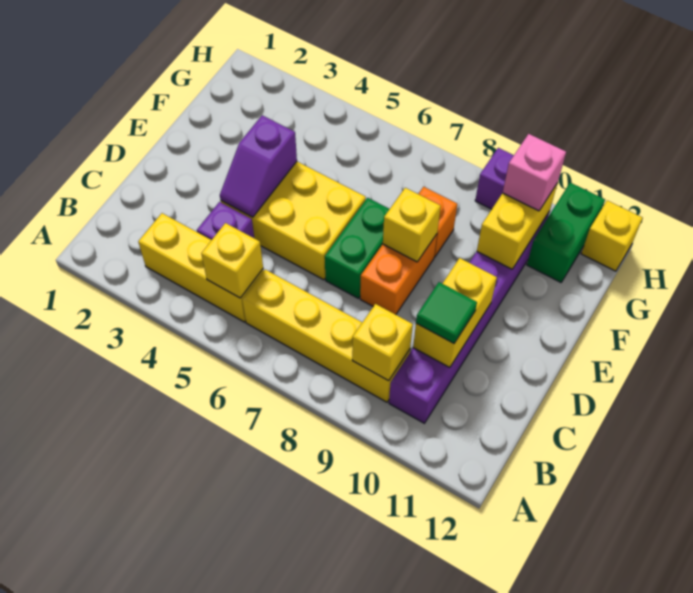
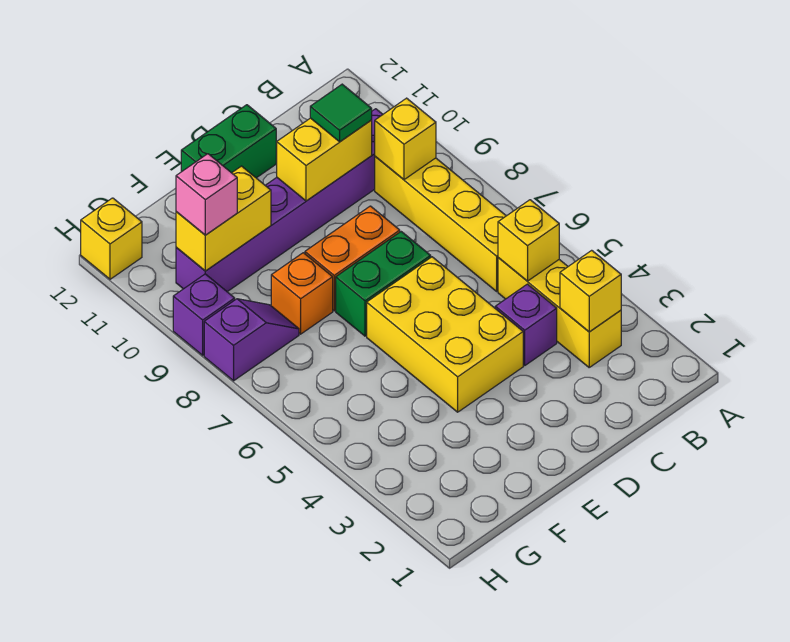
purple slope D4:E4 level 2 top E -> purple slope G8:H8 level 1 top H
yellow brick E8 level 2 -> yellow brick B3 level 2
green brick G11:H11 level 1 -> green brick D12:E12 level 1

